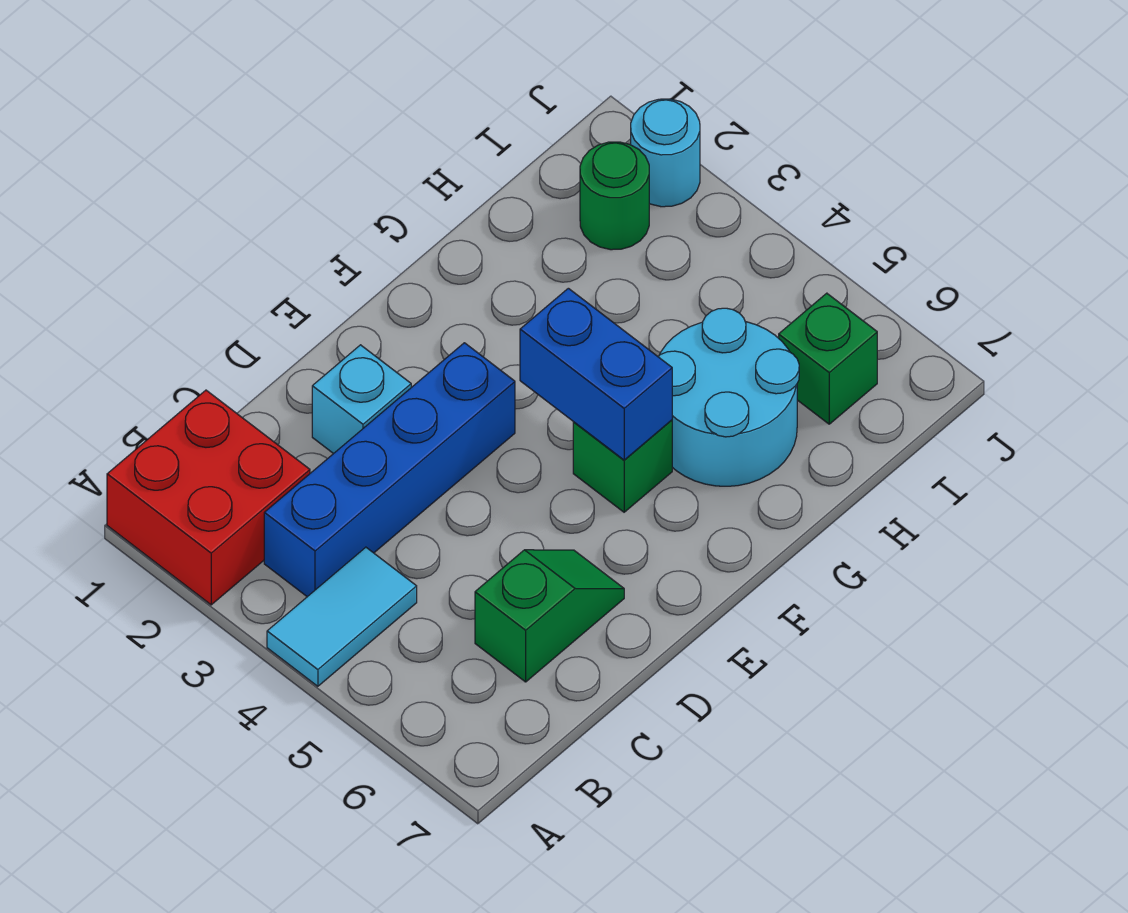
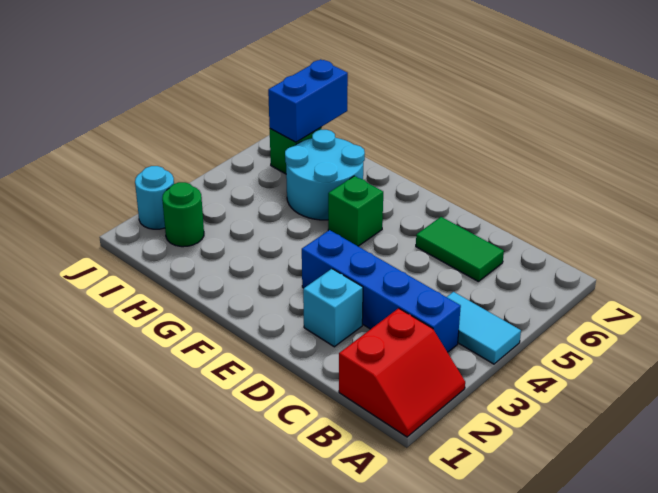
red brick A1:B2 level 1 -> red slope A1:B2 level 1 top B
green slope C6:D6 level 1 top C -> green tile C6:D6 level 1
blue brick F4:F5 level 2 -> blue brick I6:I7 level 2

